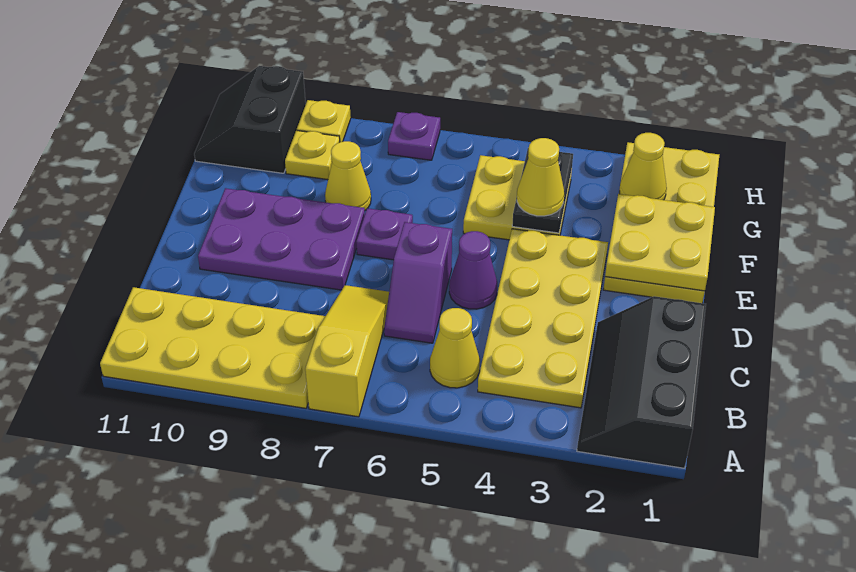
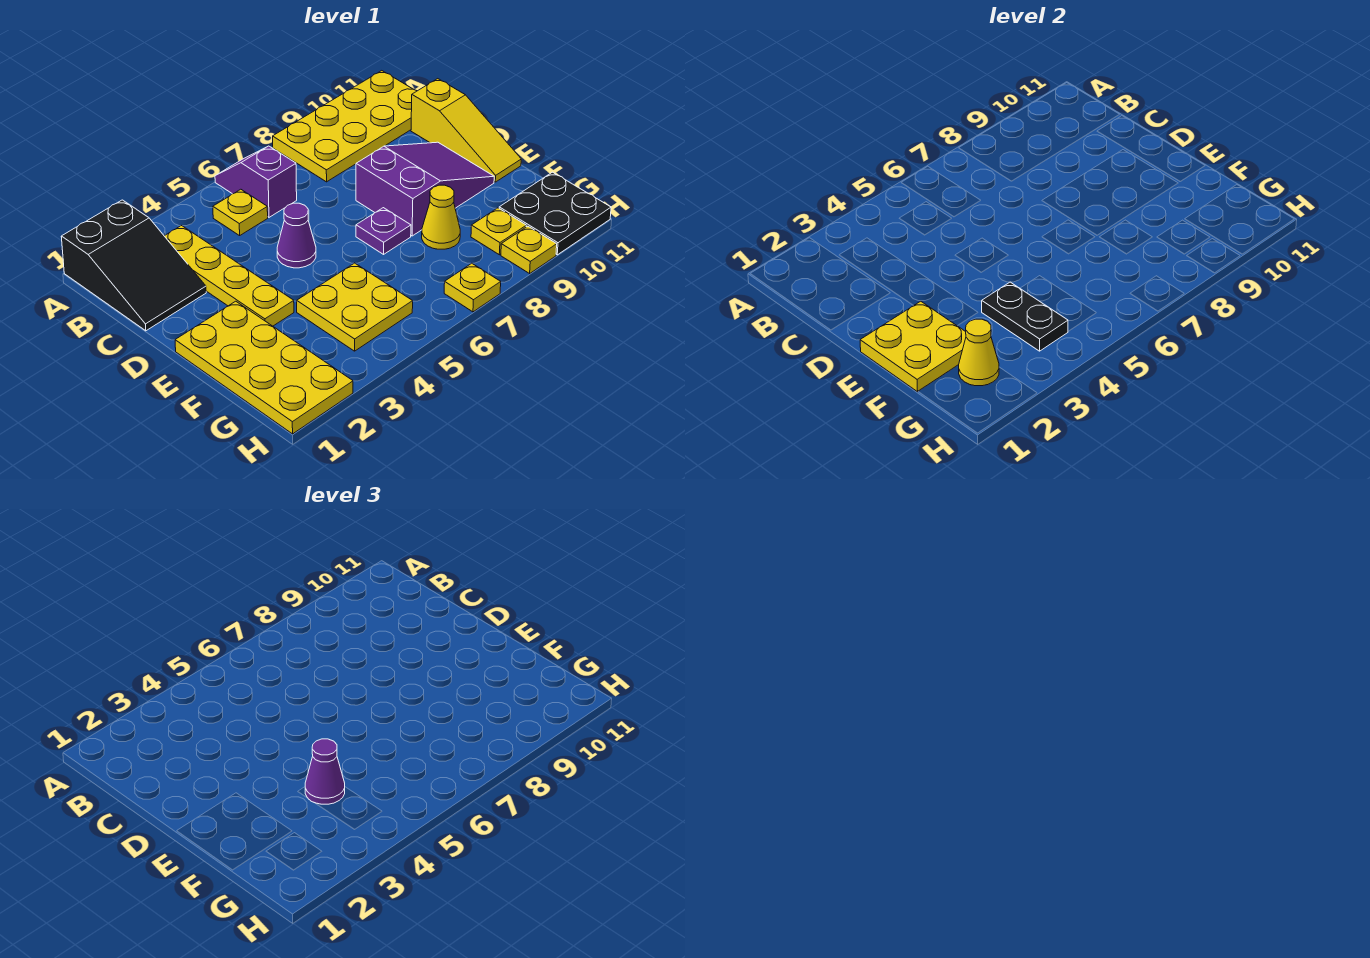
black slope A1:C2 level 1 top 1 -> black slope A1:C2 level 1 top A
yellow slope A7:C7 level 1 top A -> yellow slope C11:E11 level 1 top C
yellow plate B3:E4 level 1 -> yellow plate B3:E3 level 1
yellow cone B5 level 1 -> yellow plate B5 level 1
purple slope C6:D6 level 1 top D -> purple slope A6:B6 level 1 top B
purple plate D8:E10 level 1 -> purple slope D8:E10 level 1 top 8
yellow cone F4 level 3 -> purple cone F4 level 3
black slope G10:H11 level 1 top 10 -> black plate G10:H11 level 1
purple plate H7 level 1 -> yellow plate H7 level 1

